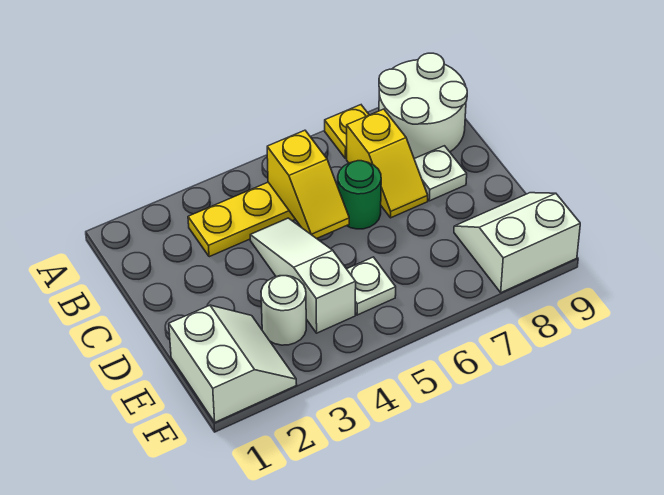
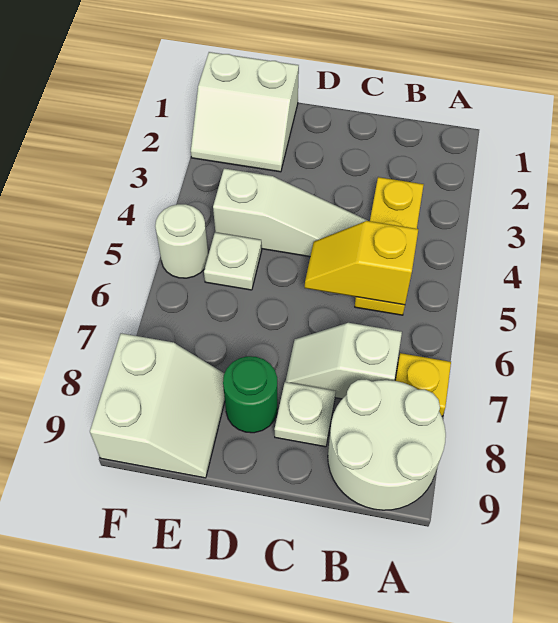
yellow slope B7:C7 level 1 top B -> white slope B7:C7 level 1 top B
green round brick C6 level 1 -> green round brick D8 level 1
white round brick E3 level 1 -> white round brick F5 level 1

